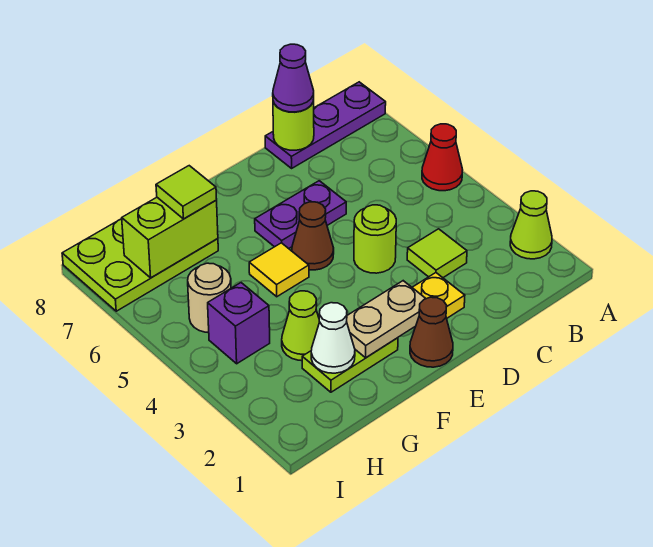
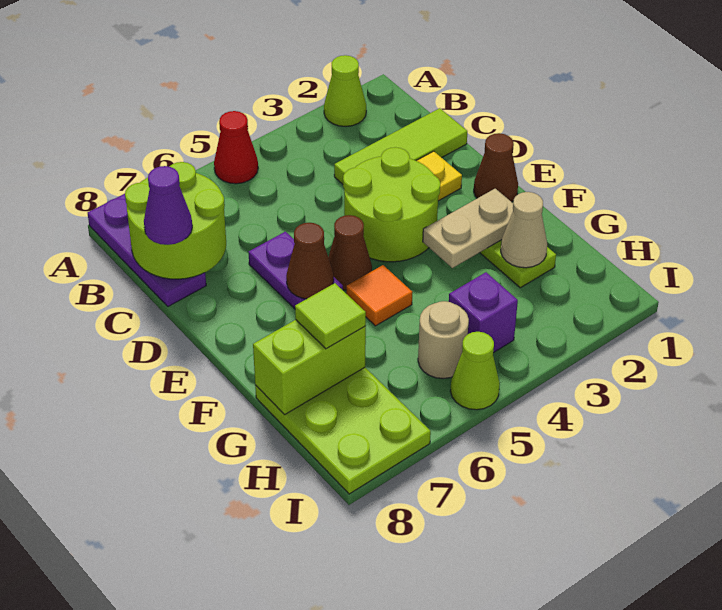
lime tile C3 level 1 -> lime tile C1:C3 level 1
lime round brick C8 level 2 -> lime round brick B7:C8 level 2
lime round brick D4 level 1 -> lime round brick D3:E4 level 1
tan plate E2:F2 level 2 -> tan plate F2:F3 level 2
none -> brown cone E6 level 2
yellow tile F5 level 1 -> orange tile F5 level 1
white cone G2 level 2 -> tan cone G2 level 2
lime cone G3 level 1 -> lime cone I5 level 1
lime brick G7:H7 level 2 -> lime brick G7:G8 level 2

